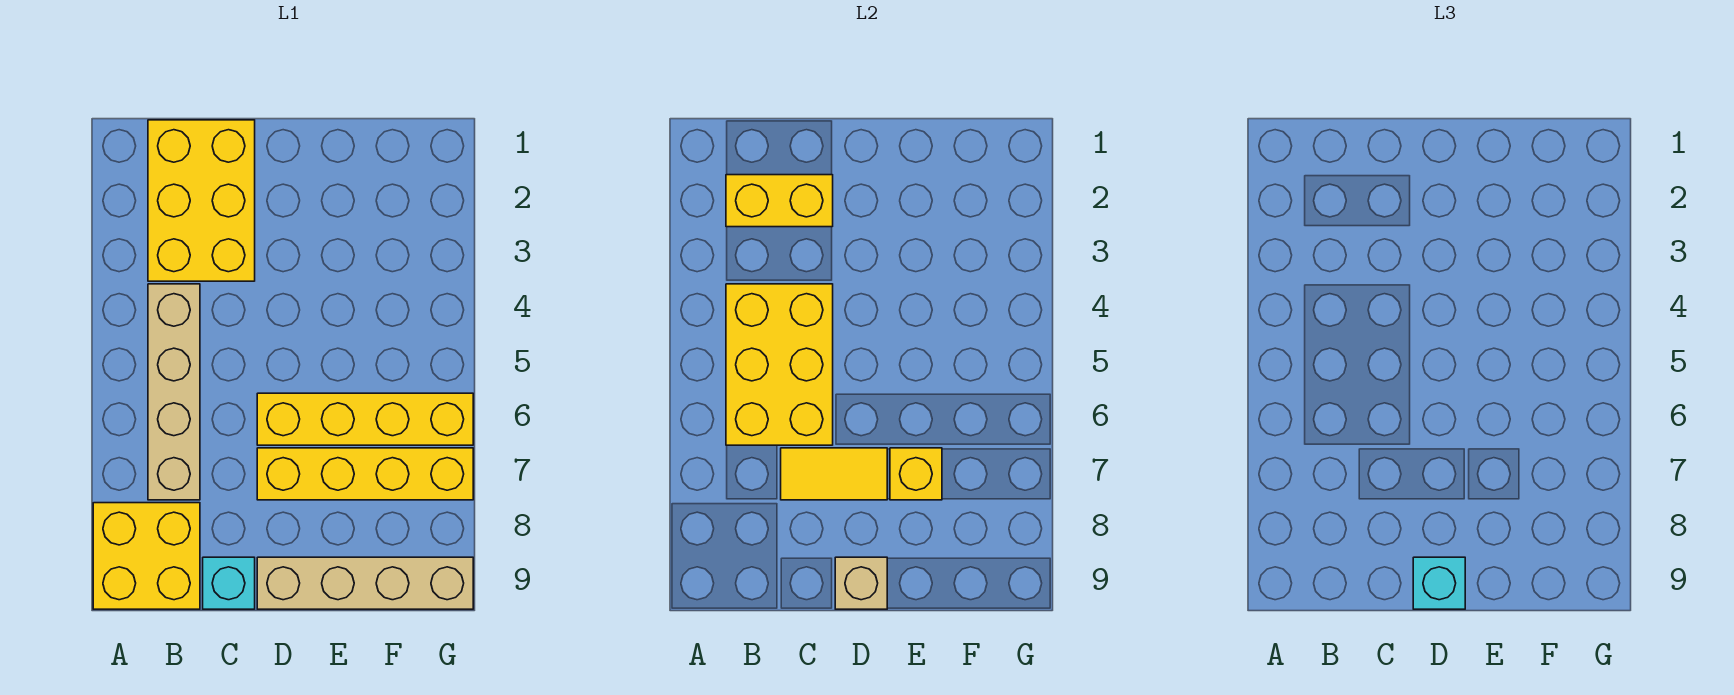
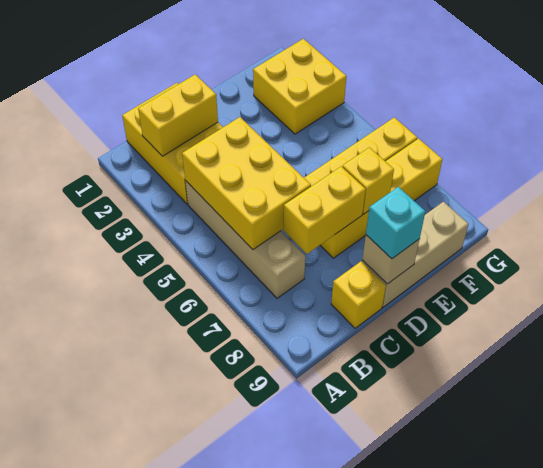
yellow brick A8:B9 level 1 -> yellow brick F2:G3 level 1
yellow tile C7:D7 level 2 -> yellow brick C7:D7 level 2
cyan brick C9 level 1 -> yellow brick C9 level 1
tan brick D9:G9 level 1 -> tan brick D9:F9 level 1

